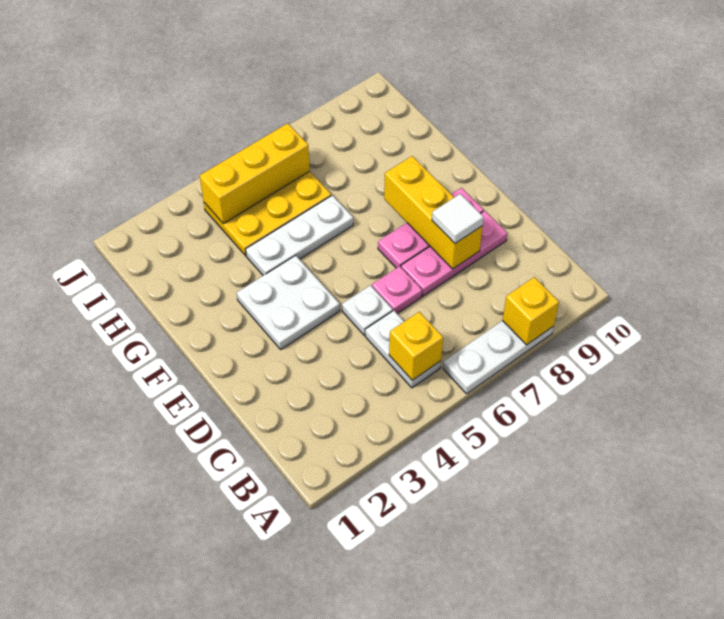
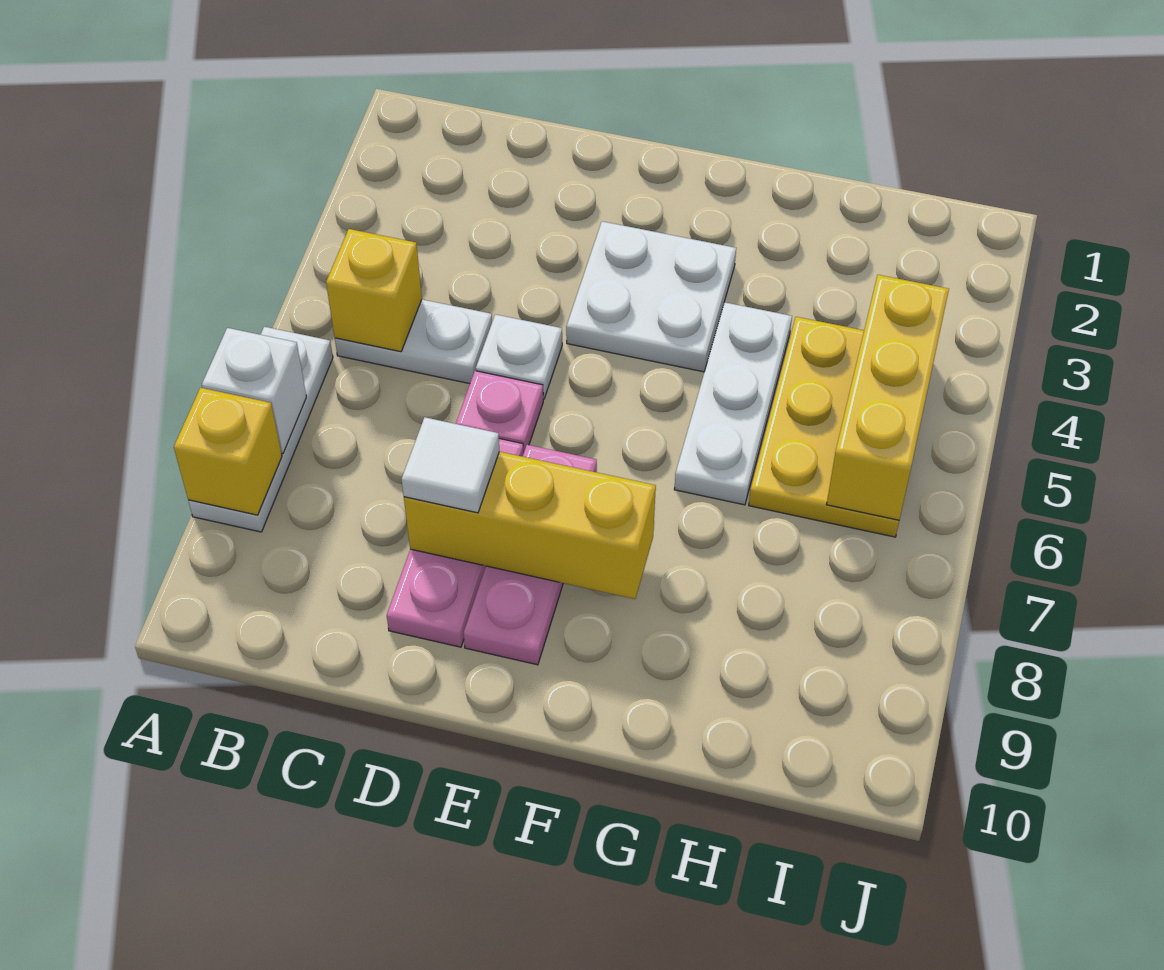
none -> white brick A7 level 2

